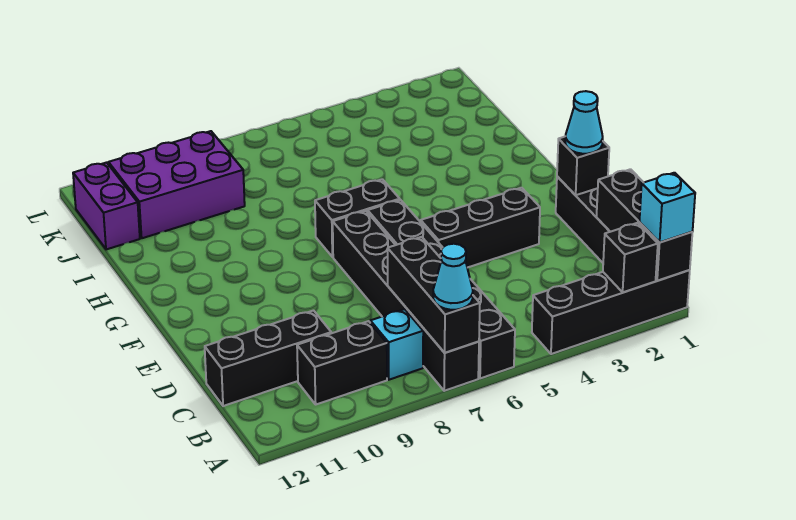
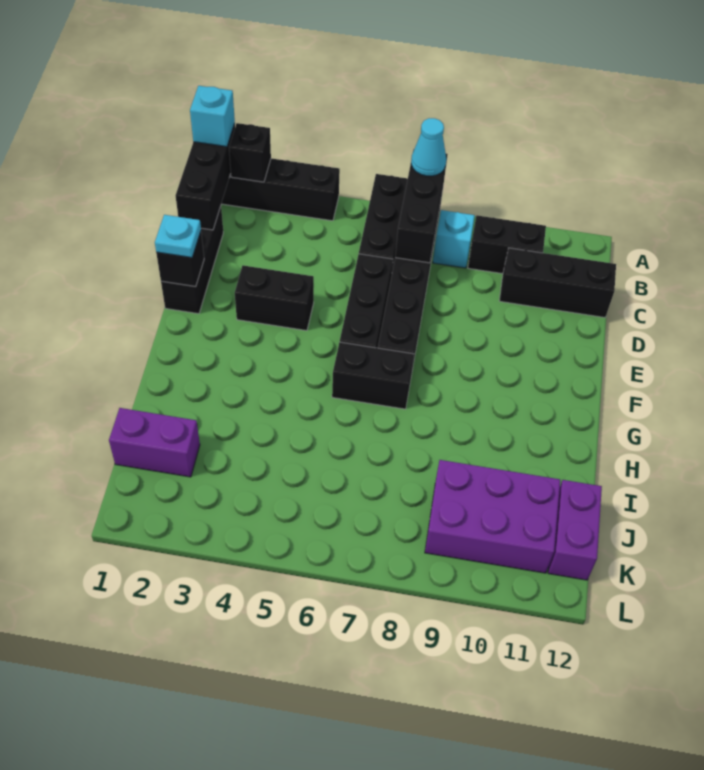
cyan cone E1 level 3 -> cyan plate E1 level 3
black brick E3:E5 level 1 -> black brick E3:E4 level 1
none -> purple brick J1:J2 level 1

